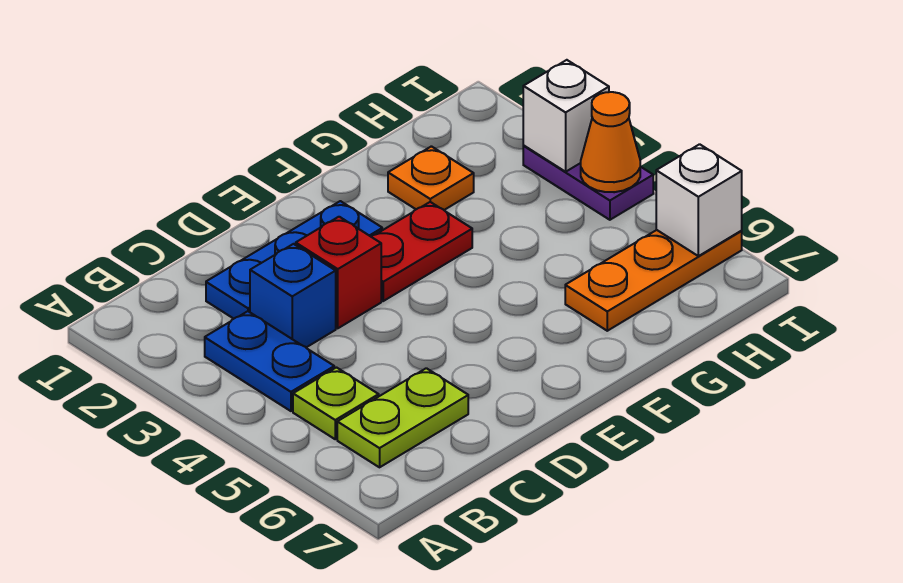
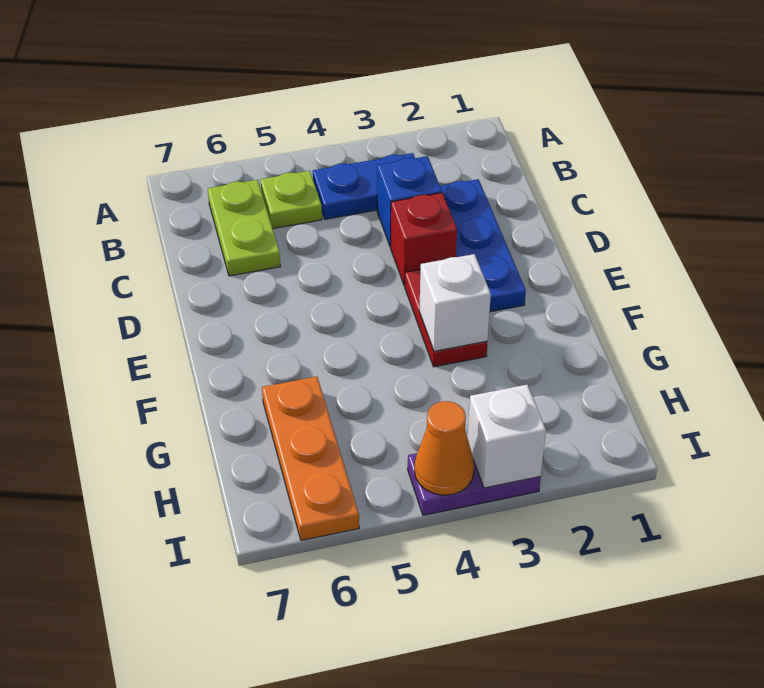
orange plate G2 level 1 -> none
white brick I6 level 2 -> white brick F3 level 2

